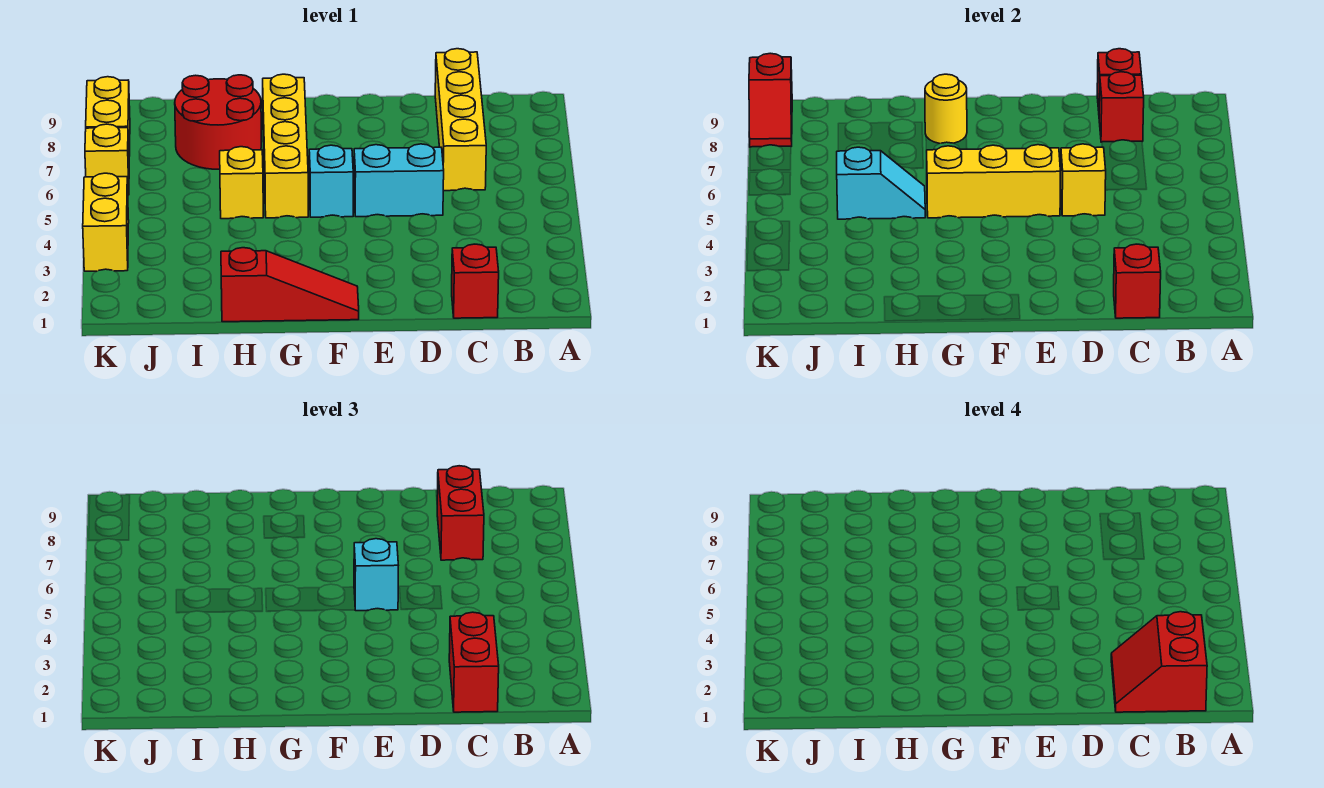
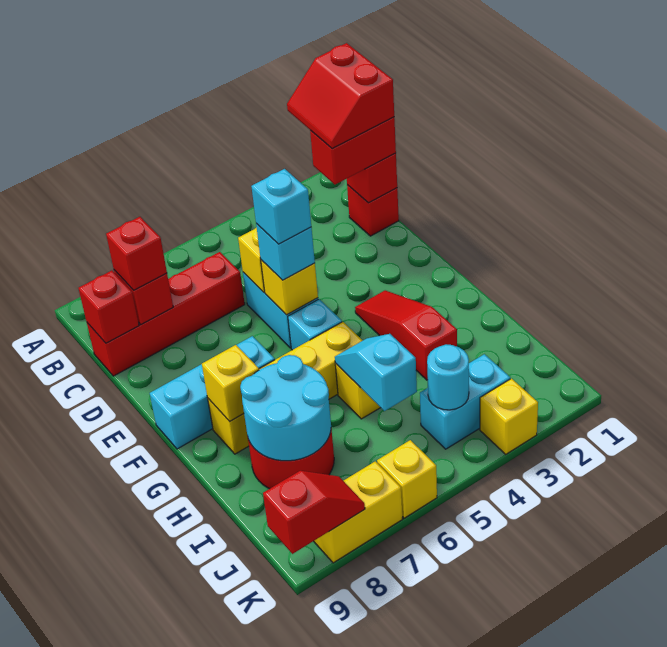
red slope B1:C2 level 4 top B -> red slope B1:C2 level 4 top 1
yellow brick C6:C9 level 1 -> red brick C6:C9 level 1
red brick C7:C8 level 3 -> red brick C8 level 3
yellow brick E5:G5 level 2 -> yellow brick E5 level 2
none -> cyan brick E5 level 4
red slope F1:H1 level 1 top H -> red slope F3:H3 level 1 top H
none -> cyan brick F7:F9 level 1
yellow round brick G8 level 2 -> yellow brick G8 level 2
none -> cyan round brick H7:I8 level 2
none -> cyan brick J3:J4 level 1
none -> cyan round brick J4 level 2
yellow brick K3:K4 level 1 -> yellow brick K3 level 1

